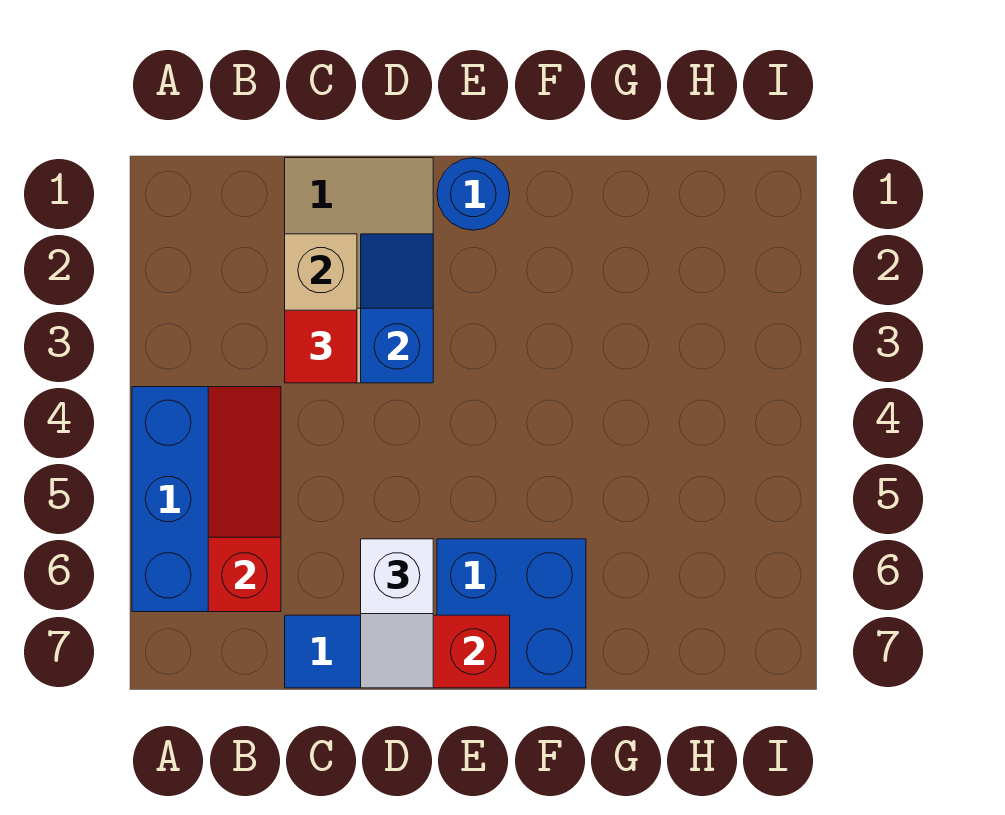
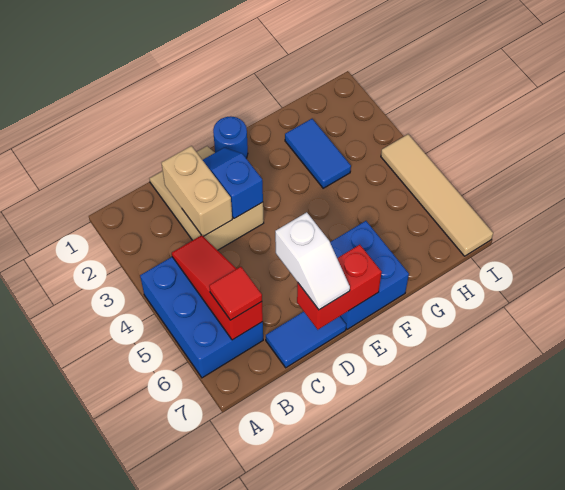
red tile C3 level 3 -> red tile B6 level 3
none -> blue tile G2:G3 level 1
none -> tan tile I4:I7 level 1

